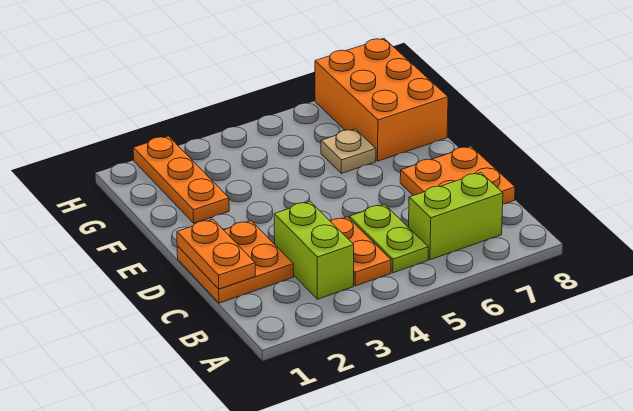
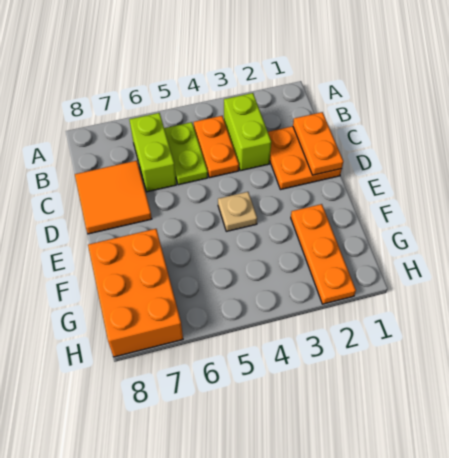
lime brick B6:B7 level 1 -> lime brick B6:C6 level 1
orange plate C7:D8 level 1 -> orange tile C7:D8 level 1
tan plate F6 level 1 -> tan plate E4 level 1

